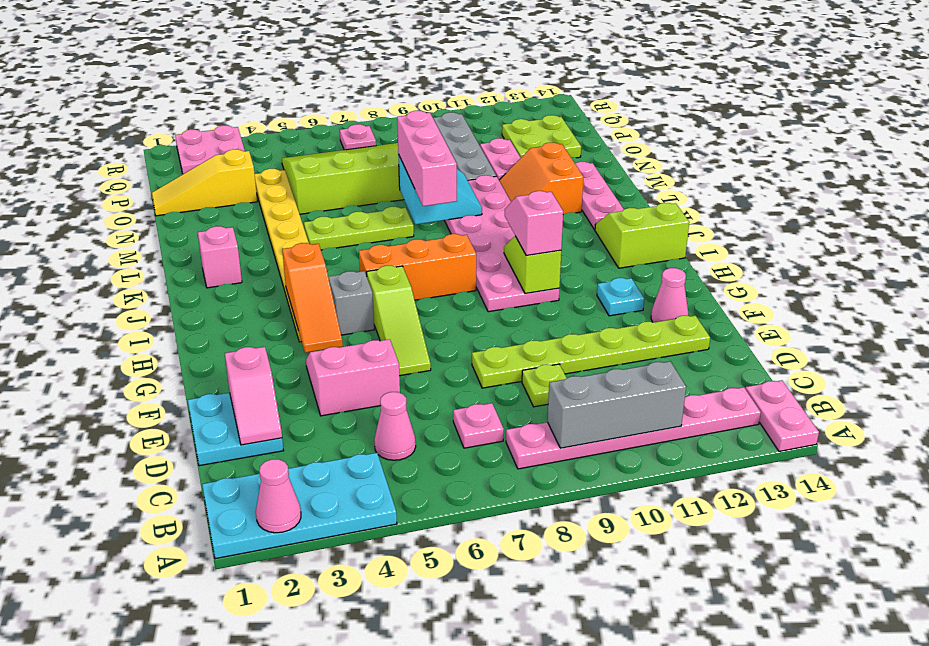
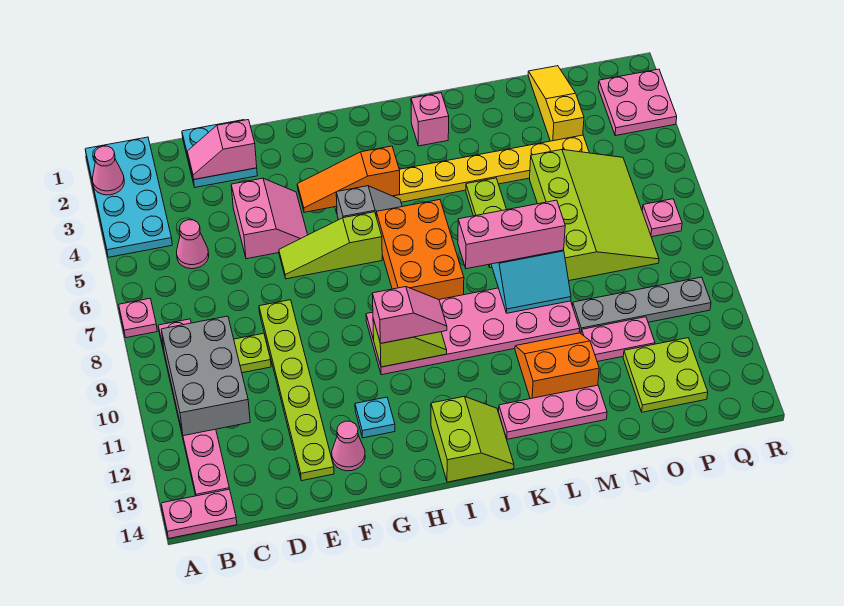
grey brick B9:B11 level 2 -> grey brick B9:C11 level 2
pink plate C7 level 1 -> pink plate A7 level 1
orange brick I6:I8 level 1 -> orange brick I6:J8 level 1

